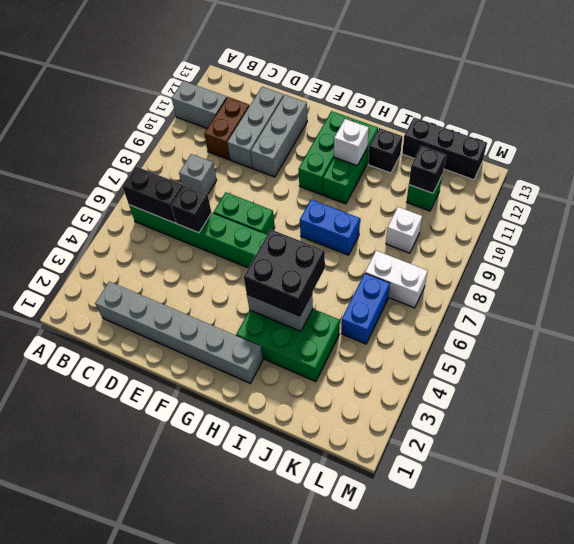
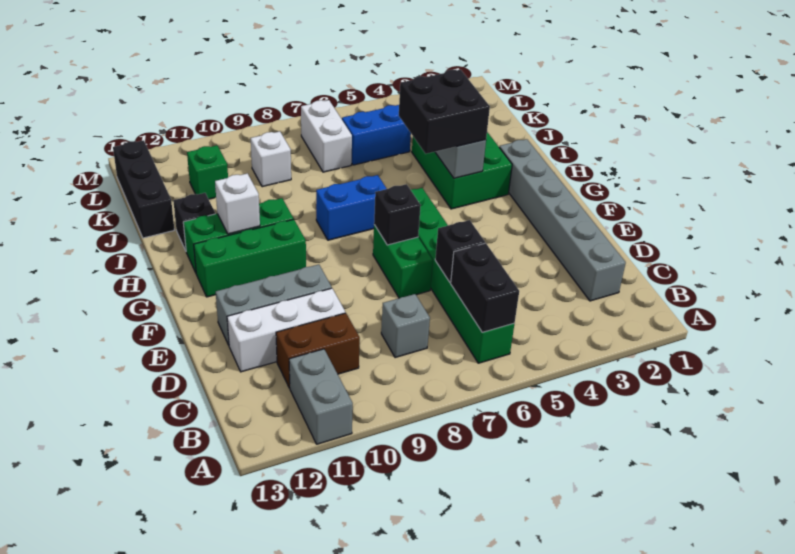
grey brick D10:D12 level 1 -> white brick D10:D12 level 1
blue brick H8:I8 level 1 -> blue brick H7:H8 level 1
black brick K11 level 2 -> black brick F7 level 2

